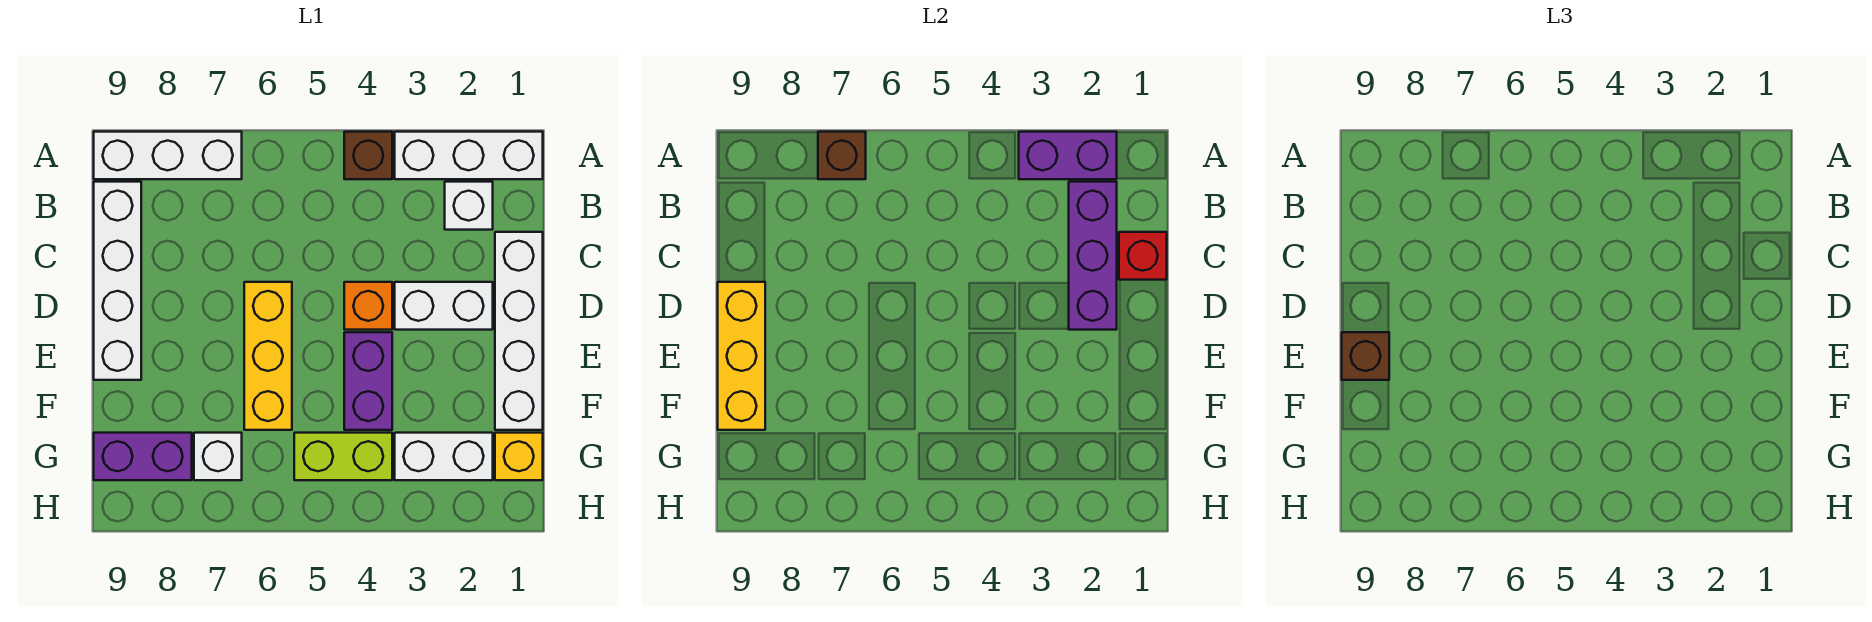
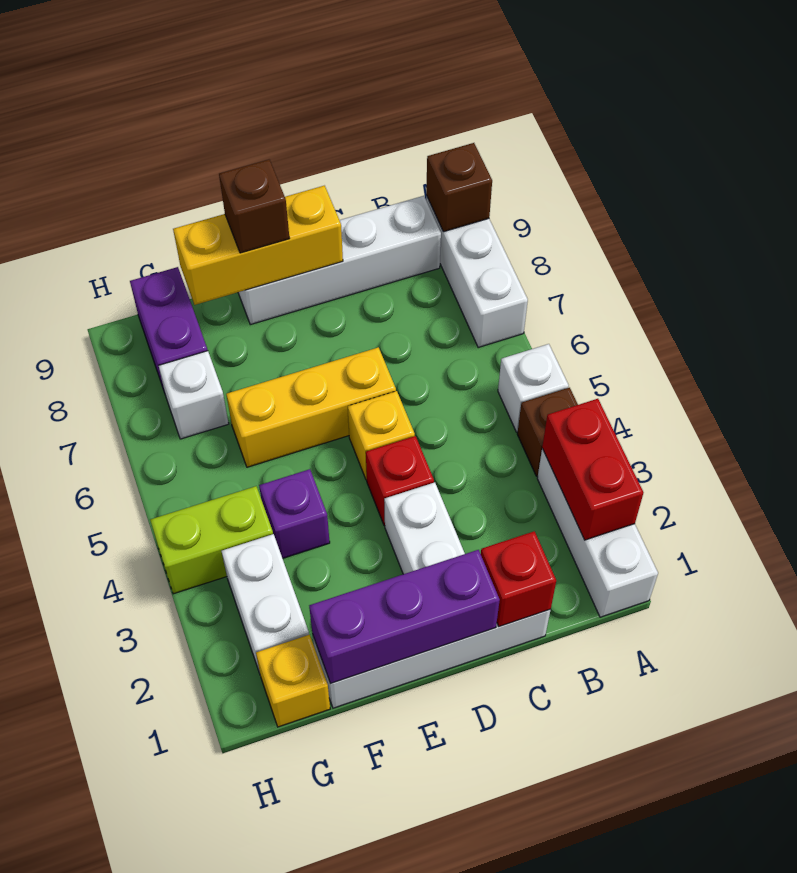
purple brick A2:A3 level 2 -> red brick A2:A3 level 2
brown brick A7 level 2 -> brown brick A9 level 2
white brick B2 level 1 -> white brick A5 level 1
purple brick B2:D2 level 2 -> purple brick D1:F1 level 2
orange brick D4 level 1 -> red brick D4 level 1
none -> yellow brick D5 level 1
purple brick E4:F4 level 1 -> purple brick F4 level 1
lime brick G4:G5 level 1 -> lime brick G4:H4 level 1

